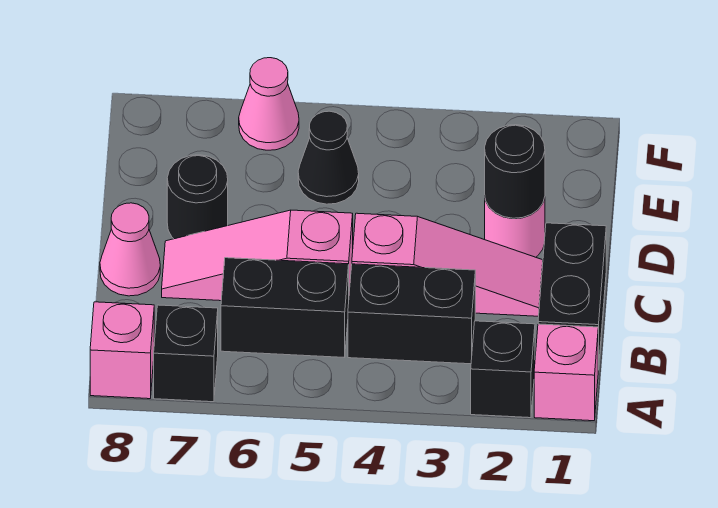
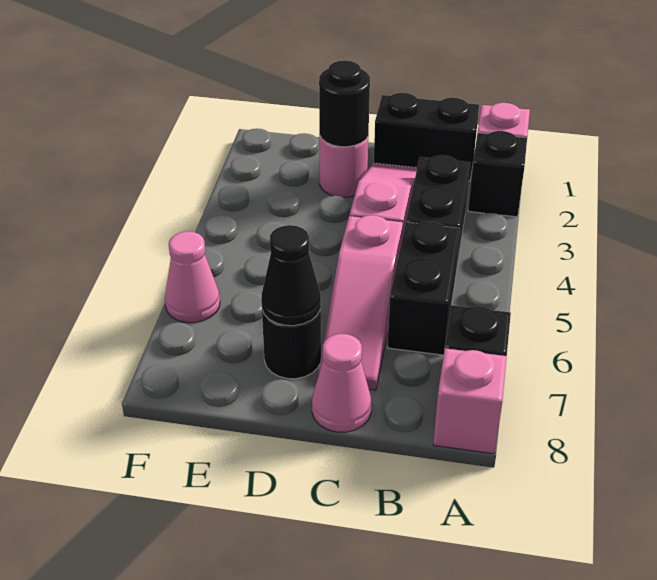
black cone E5 level 1 -> black cone D7 level 2

